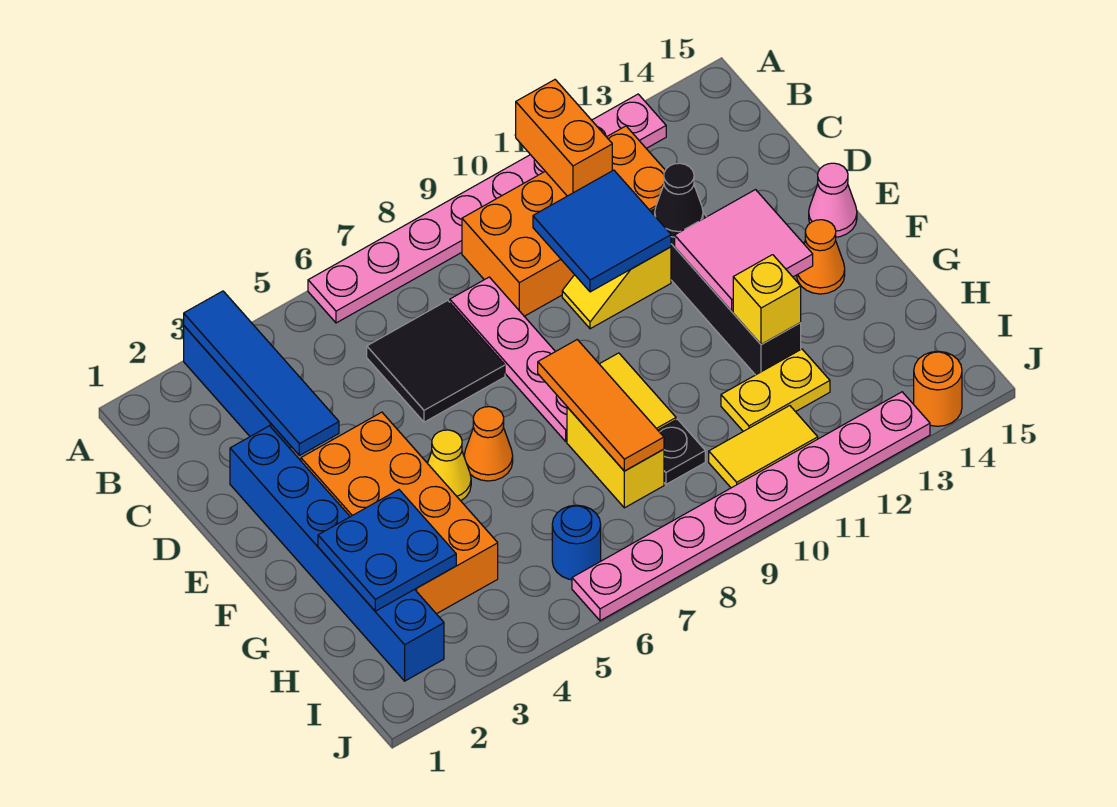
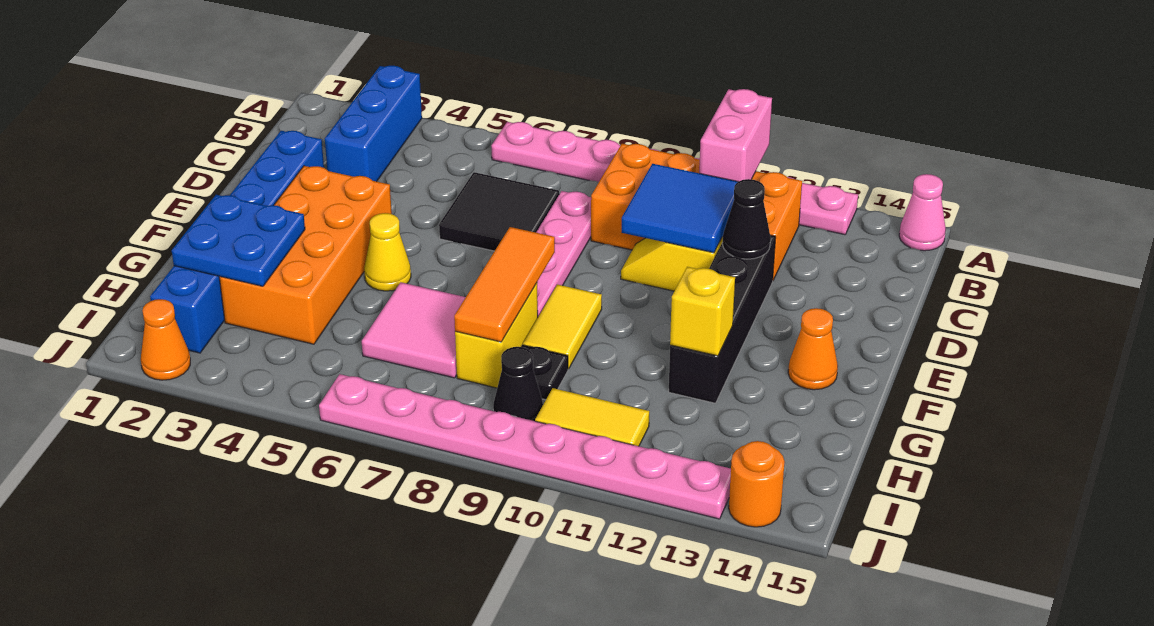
blue tile A3:D3 level 2 -> none
orange brick A11:B11 level 2 -> pink brick A11:B11 level 2
pink tile E12:F13 level 2 -> pink tile G6:H7 level 1
pink cone E15 level 1 -> pink cone A15 level 1
orange cone F6 level 1 -> orange cone J2 level 1
yellow plate H11:H12 level 1 -> none
blue round brick I6 level 1 -> none
none -> black cone I9 level 1

